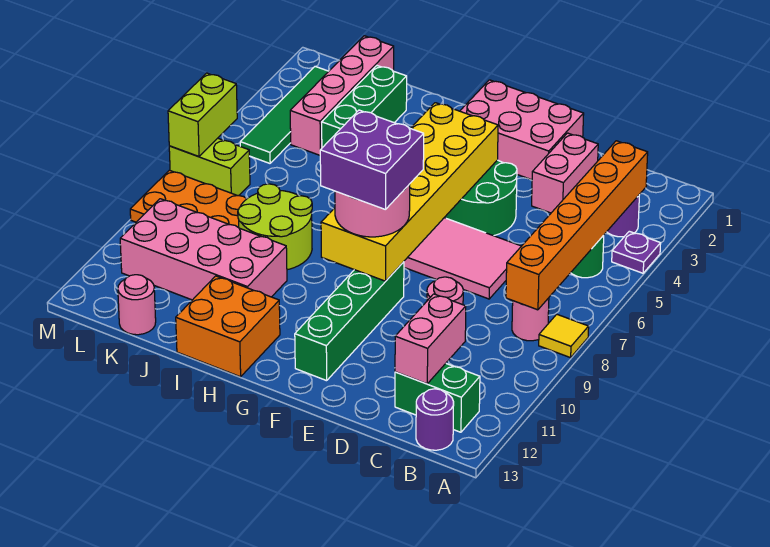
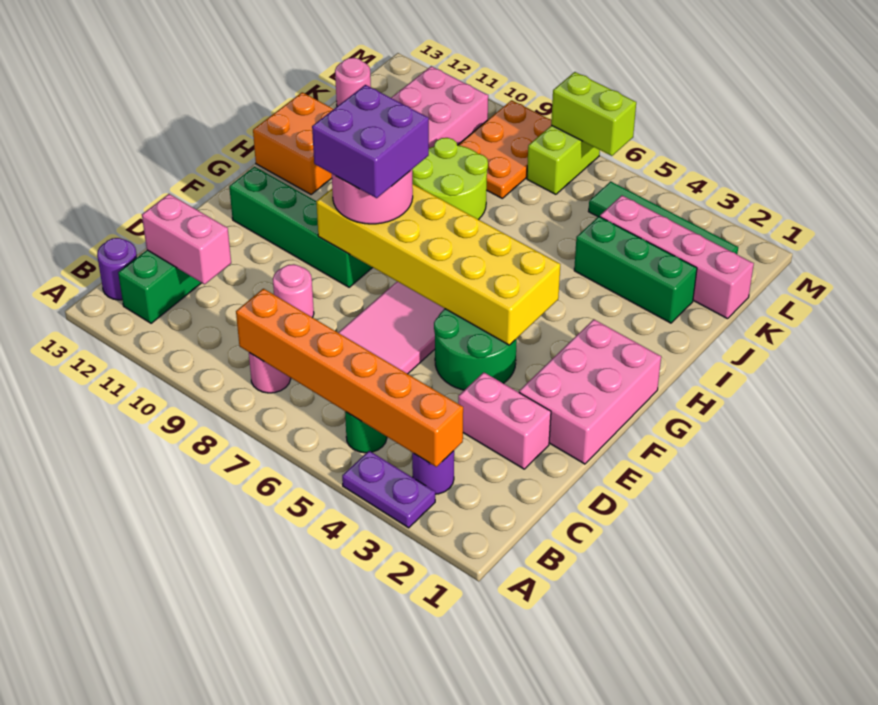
purple plate A4 level 1 -> purple plate A3:A4 level 1
yellow tile A8 level 1 -> none

